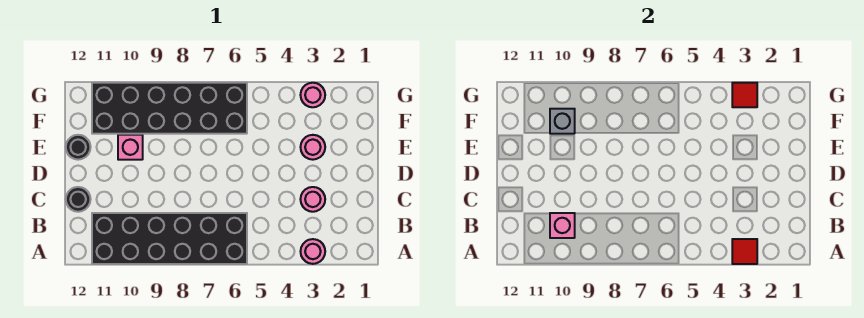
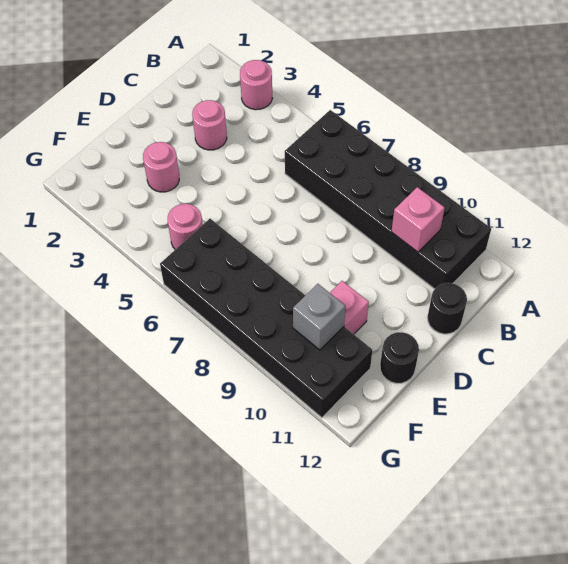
red tile A3 level 2 -> none
pink round brick G3 level 1 -> pink round brick F5 level 1
red tile G3 level 2 -> none

